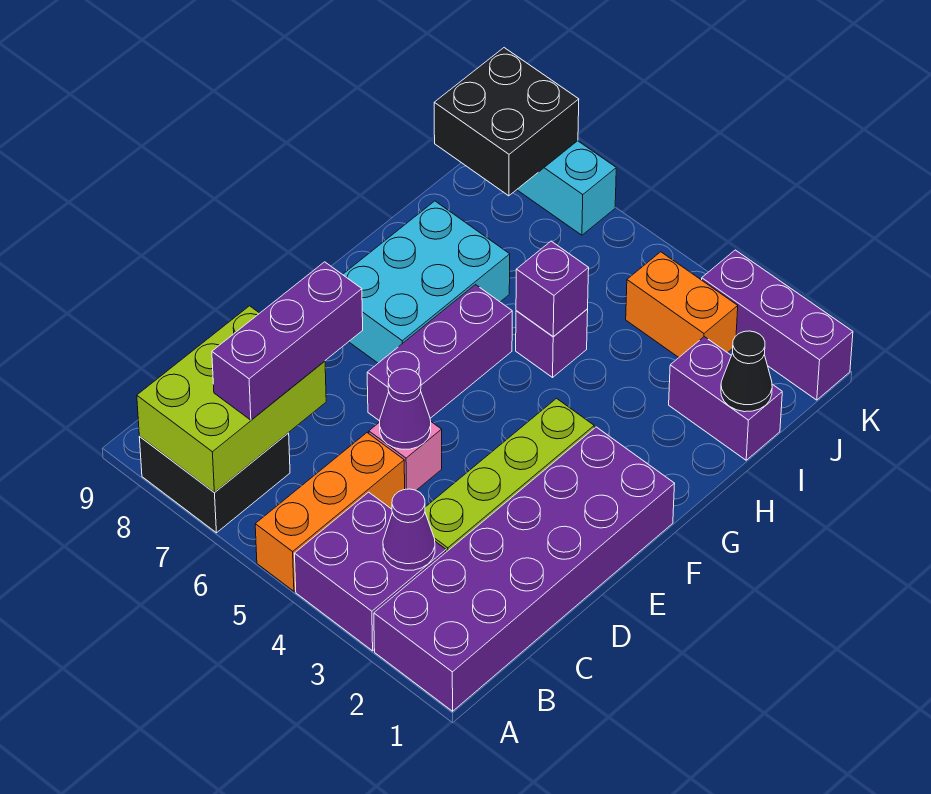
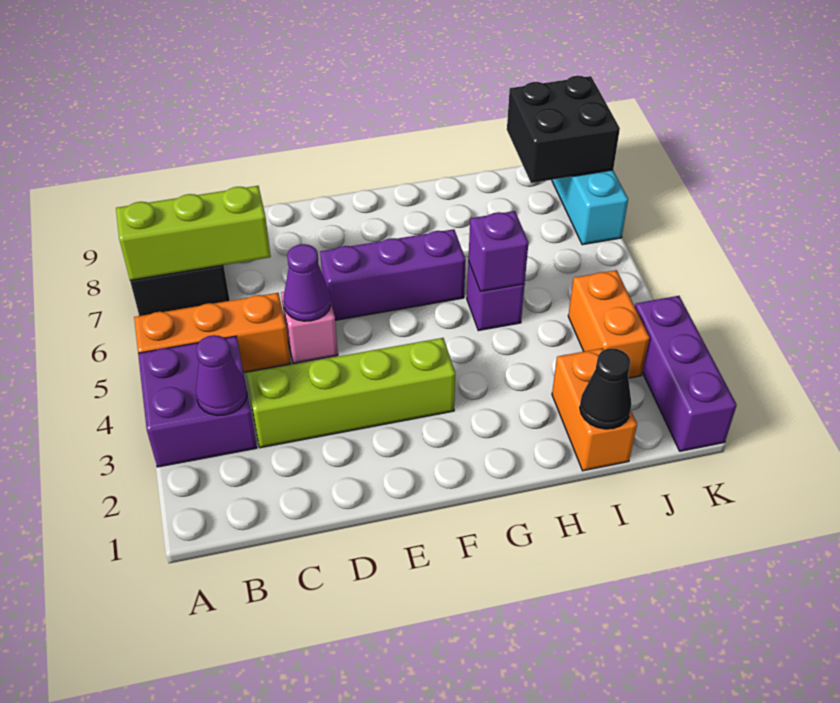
purple brick A1:F2 level 1 -> none
lime brick A7:C8 level 2 -> lime brick A7:C7 level 2
purple brick B7:D7 level 3 -> none
cyan brick F7:H8 level 1 -> none
purple brick I1:I2 level 1 -> orange brick I1:I2 level 1

